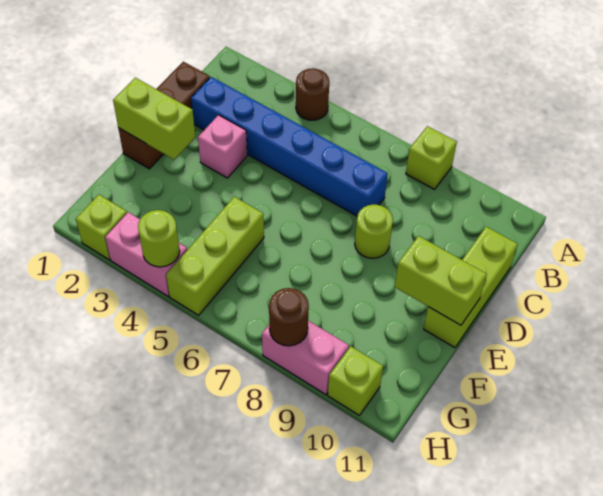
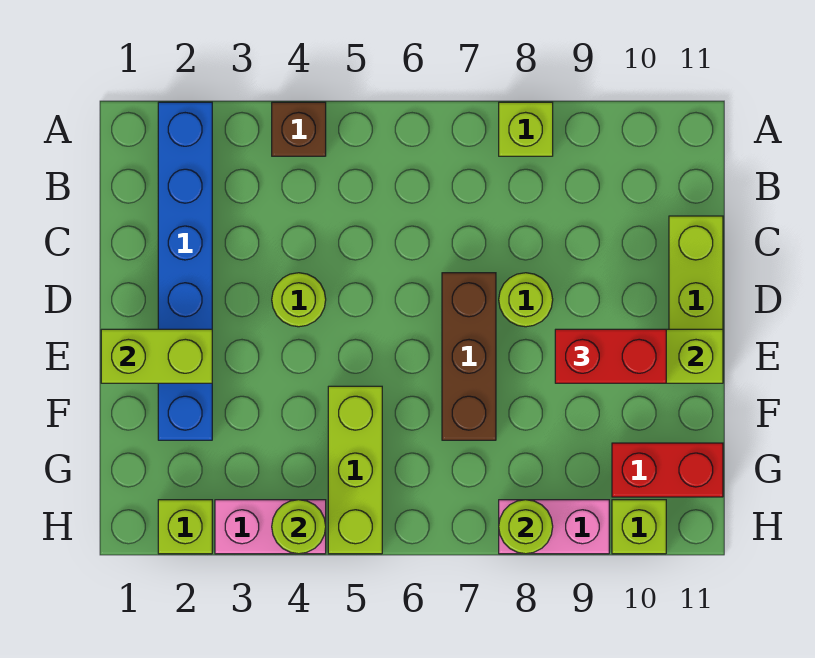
brown round brick A4 level 1 -> brown brick A4 level 1
brown brick C1:E1 level 1 -> brown brick D7:F7 level 1
blue brick C2:C7 level 1 -> blue brick A2:F2 level 1
pink brick D3 level 1 -> none
none -> lime round brick D4 level 1
none -> red brick E9:E10 level 3
none -> red brick G10:G11 level 1
brown round brick H8 level 2 -> lime round brick H8 level 2

